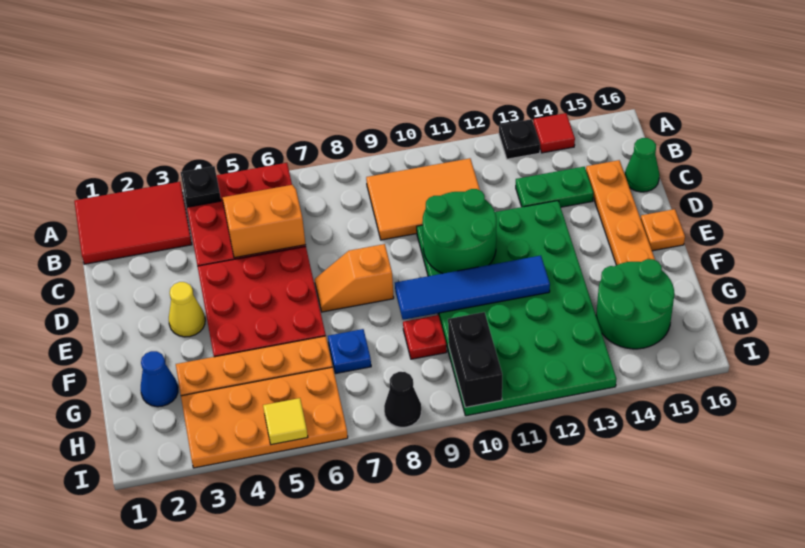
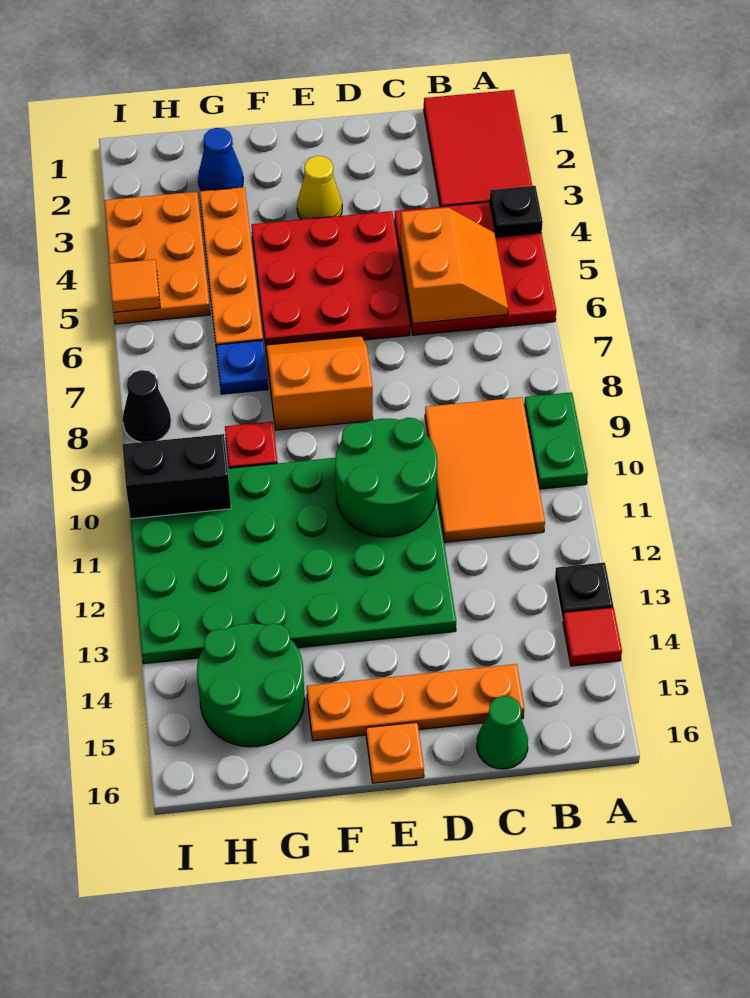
green plate C13:C14 level 1 -> green plate A9:A10 level 1
orange slope E7:E8 level 1 top 8 -> orange slope E7:F8 level 1 top 8
blue tile F9:F12 level 2 -> none
orange plate H3:I6 level 1 -> orange plate H3:I5 level 1
yellow tile I5 level 2 -> orange tile I5 level 2

